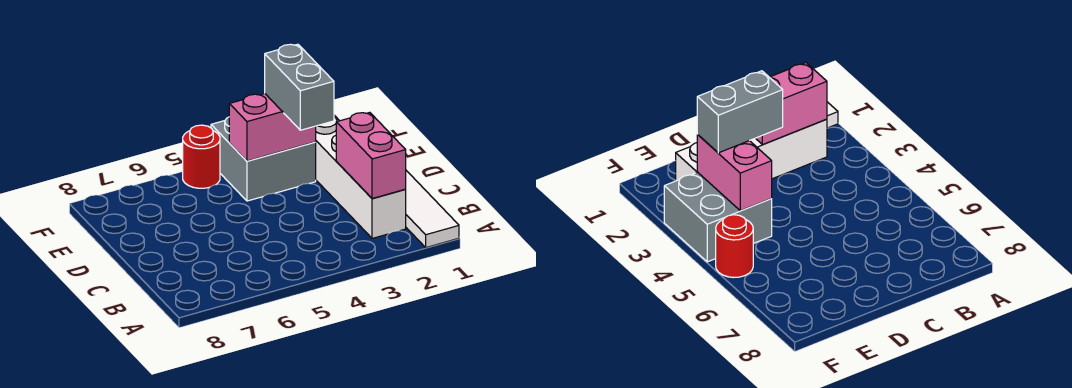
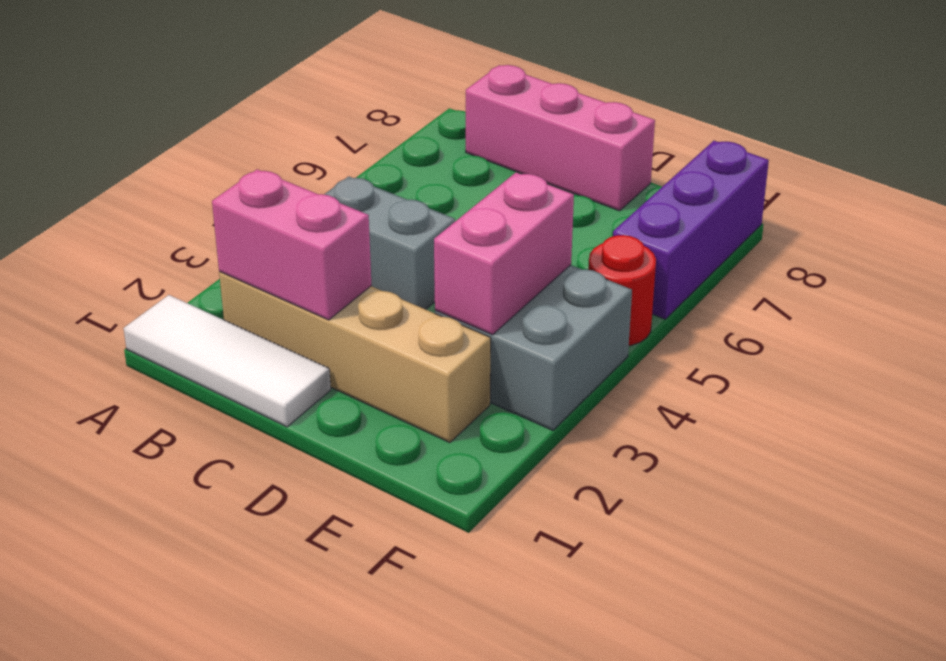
white brick B2:E2 level 1 -> tan brick B2:E2 level 1
none -> pink brick B8:D8 level 1
grey brick D3:E3 level 3 -> grey brick B4:C4 level 1
none -> purple brick F6:F8 level 1

